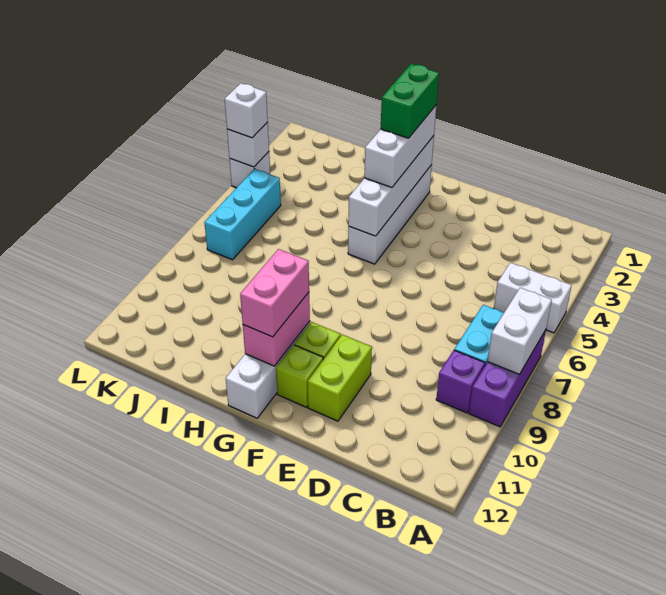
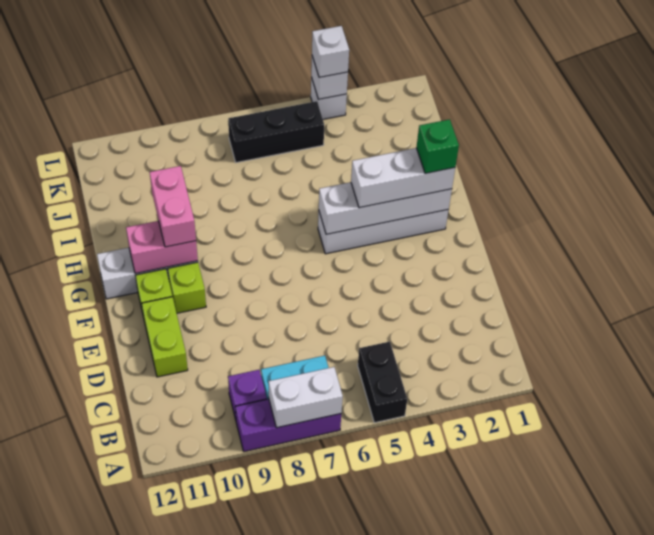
white brick A5:B5 level 1 -> black brick A5:B5 level 1
lime brick E10:E11 level 1 -> lime brick D11:E11 level 1
green brick G2:G3 level 4 -> green brick G2 level 4
pink brick G10:G11 level 3 -> pink brick G10:H10 level 3
cyan brick K5:K7 level 1 -> black brick K5:K7 level 1

